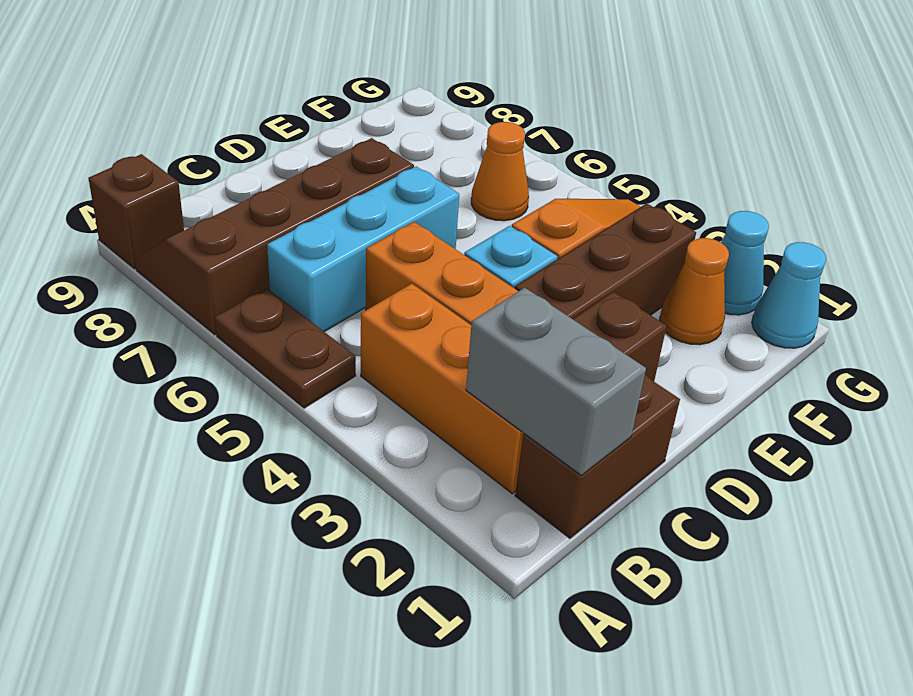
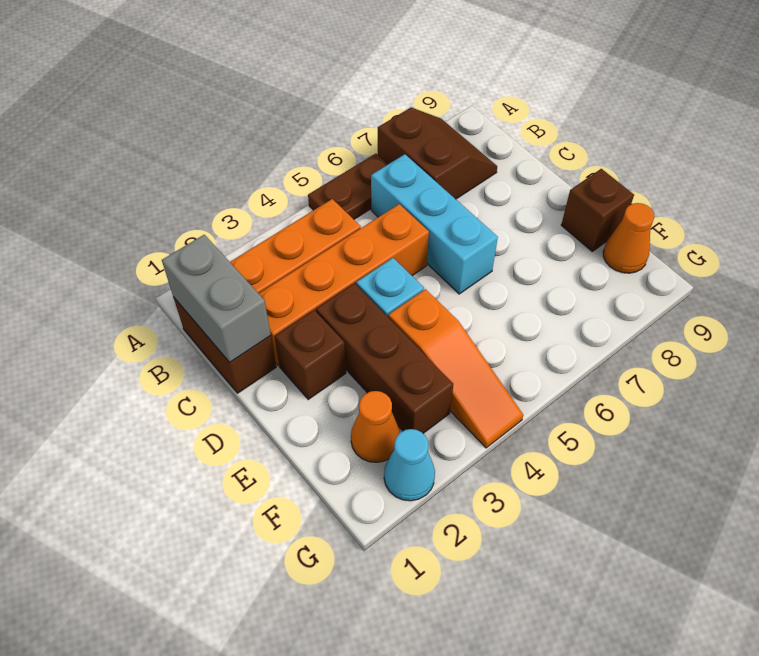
brown slope A7:D8 level 1 top 7 -> brown slope A7:B8 level 1 top 7
brown brick A9 level 1 -> brown brick E9 level 1
grey brick B1:B2 level 2 -> grey brick B1:C1 level 2
orange cone F6 level 1 -> orange cone F9 level 1
cyan cone G1 level 1 -> none

